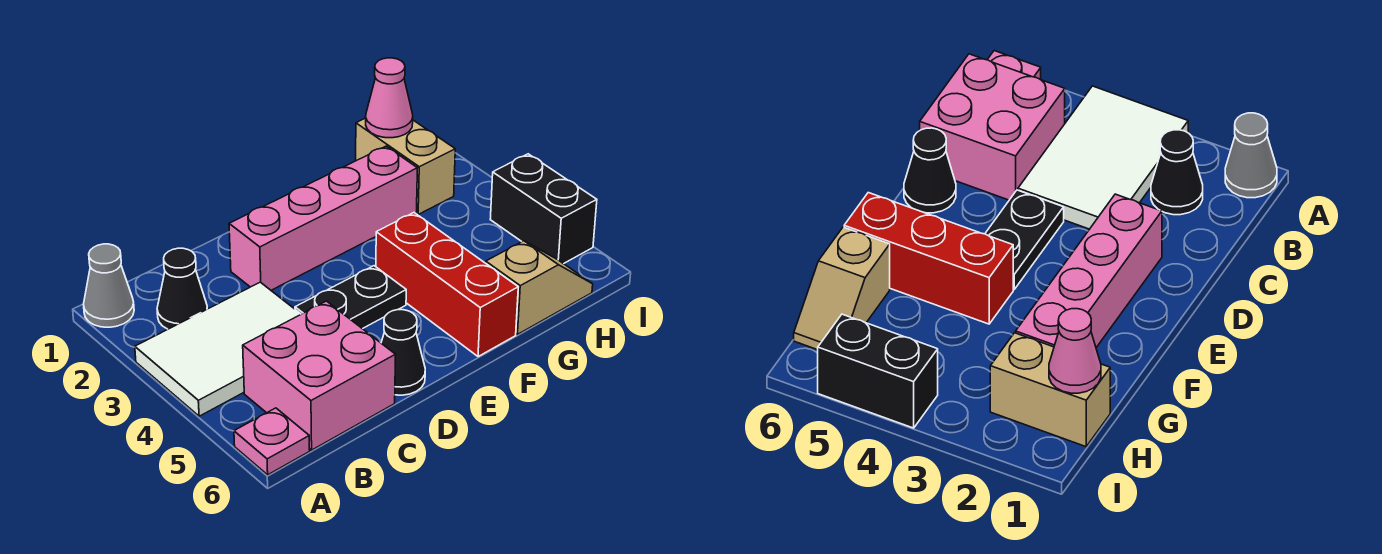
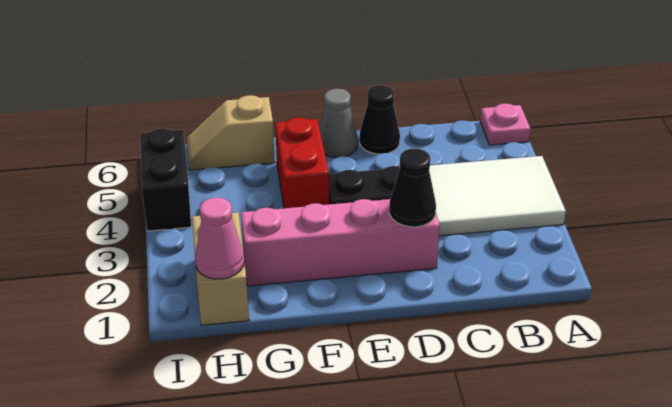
grey cone A1 level 1 -> grey cone E6 level 1
black cone B2 level 1 -> black cone D2 level 2
pink brick B5:C6 level 1 -> none
red brick F4:F6 level 1 -> red brick F4:F5 level 1

